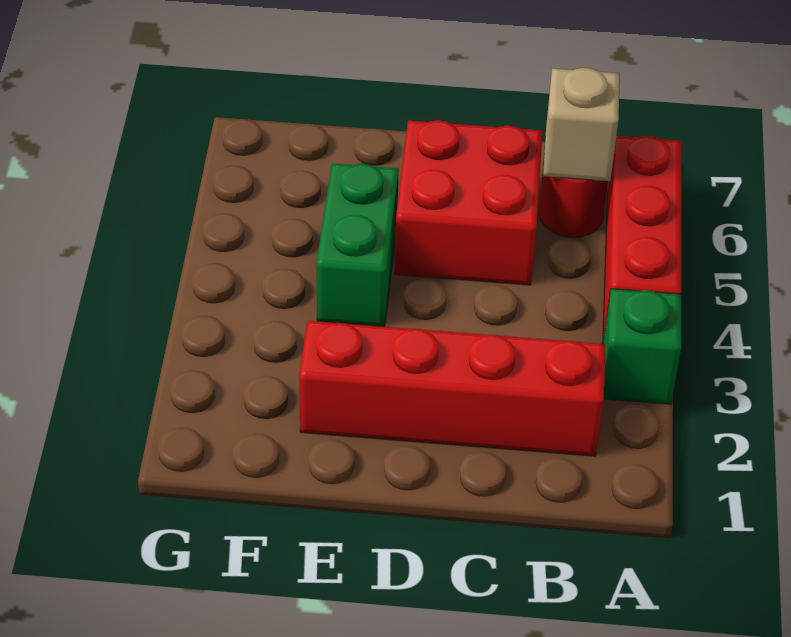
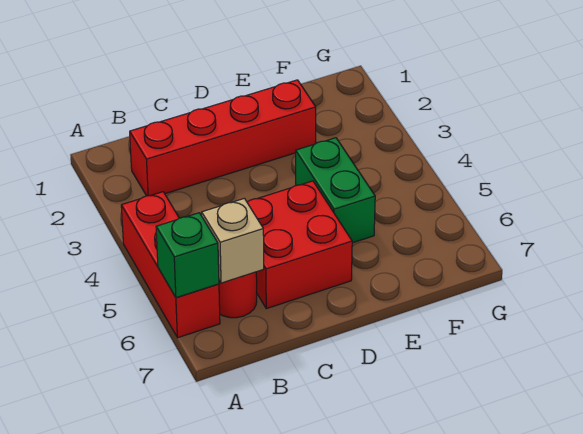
green brick A3 level 1 -> green brick A6 level 2

